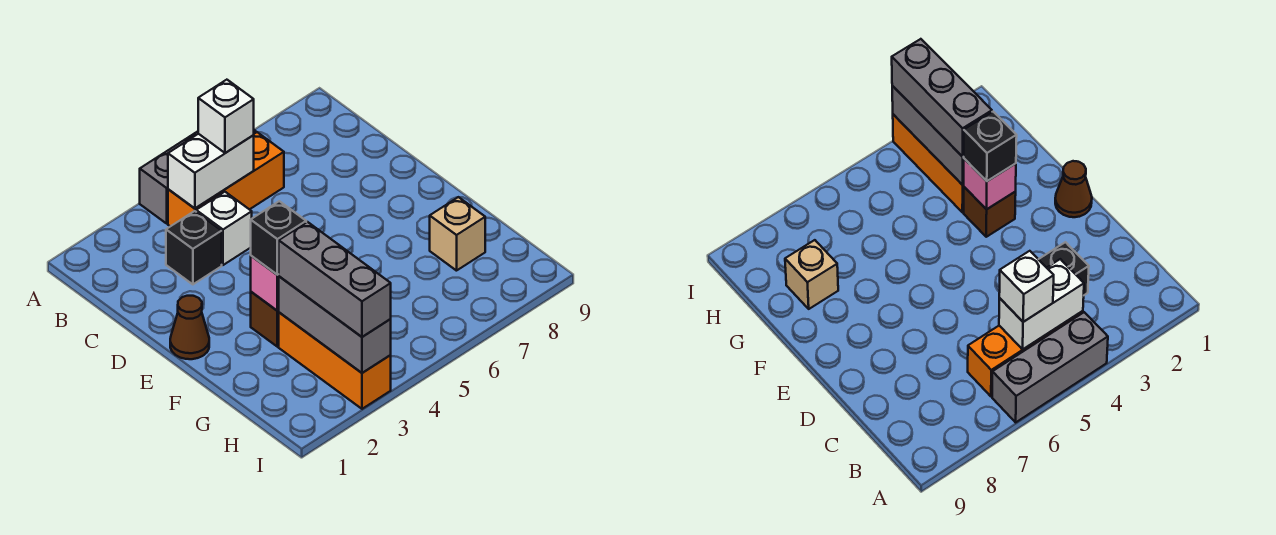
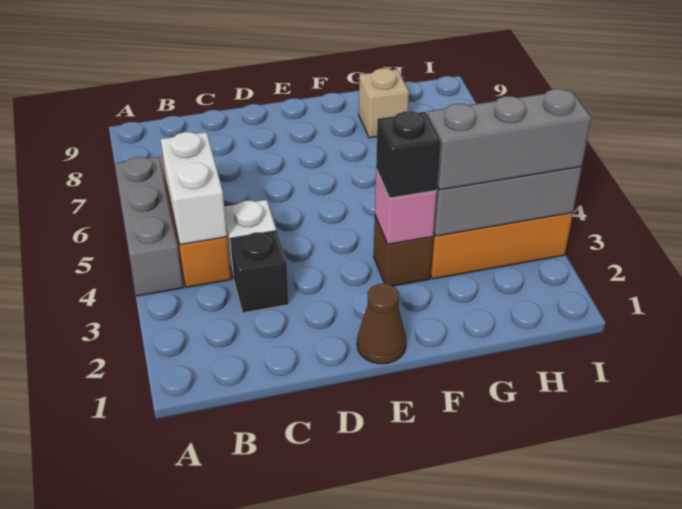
white brick B5 level 3 -> none

